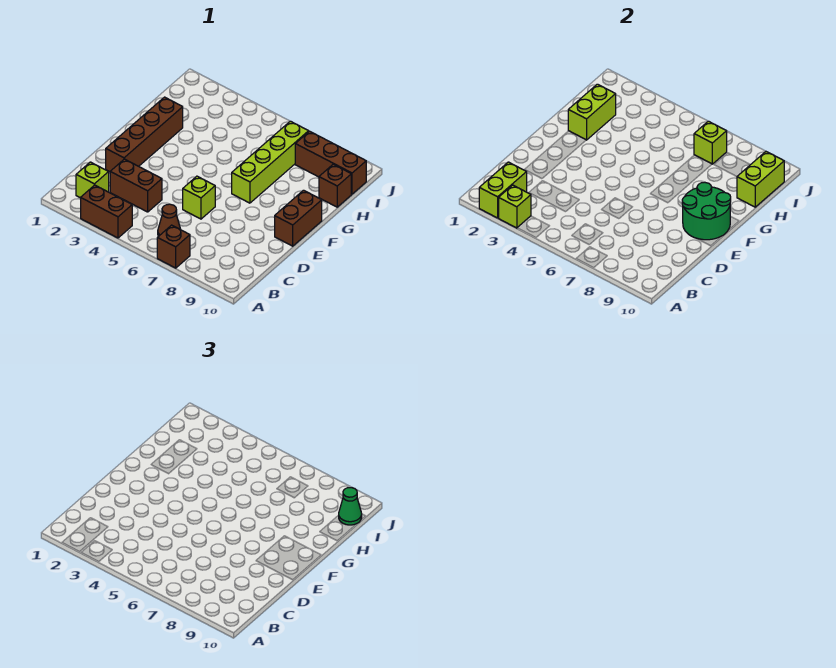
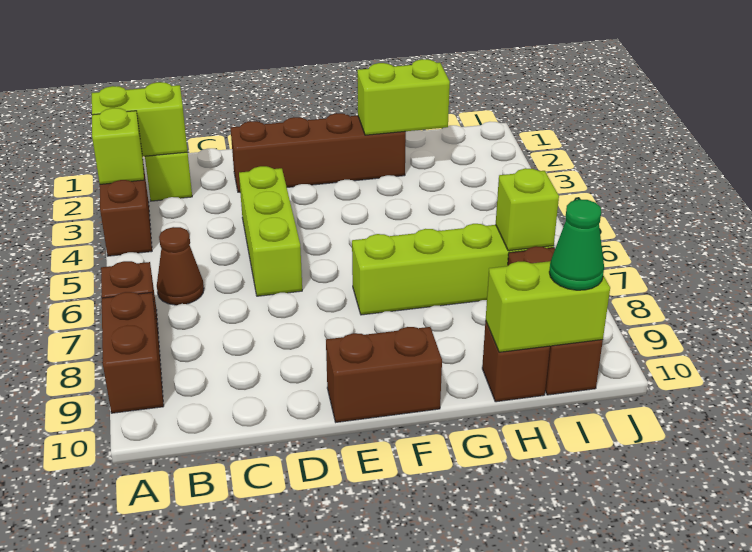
brown brick C3:C4 level 1 -> brown brick A8:A9 level 1
lime brick D6 level 1 -> lime brick D4:D6 level 1
green round brick E9:F10 level 2 -> none

